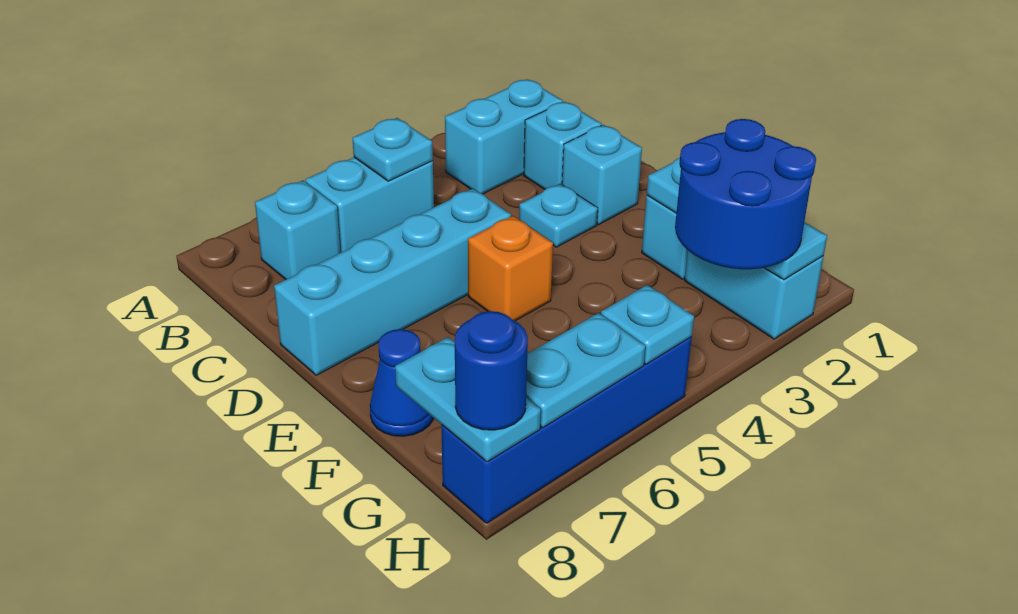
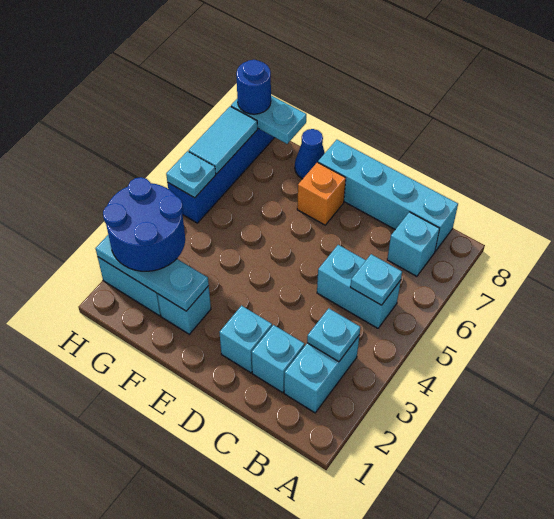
cyan brick B5:B6 level 1 -> cyan brick B5:C5 level 1
cyan plate D3 level 1 -> cyan plate B3 level 2
cyan brick D5:D8 level 1 -> cyan brick B8:E8 level 1
orange brick E5 level 1 -> orange brick E7 level 1
cyan plate H6:H7 level 2 -> cyan tile H6:H7 level 2

